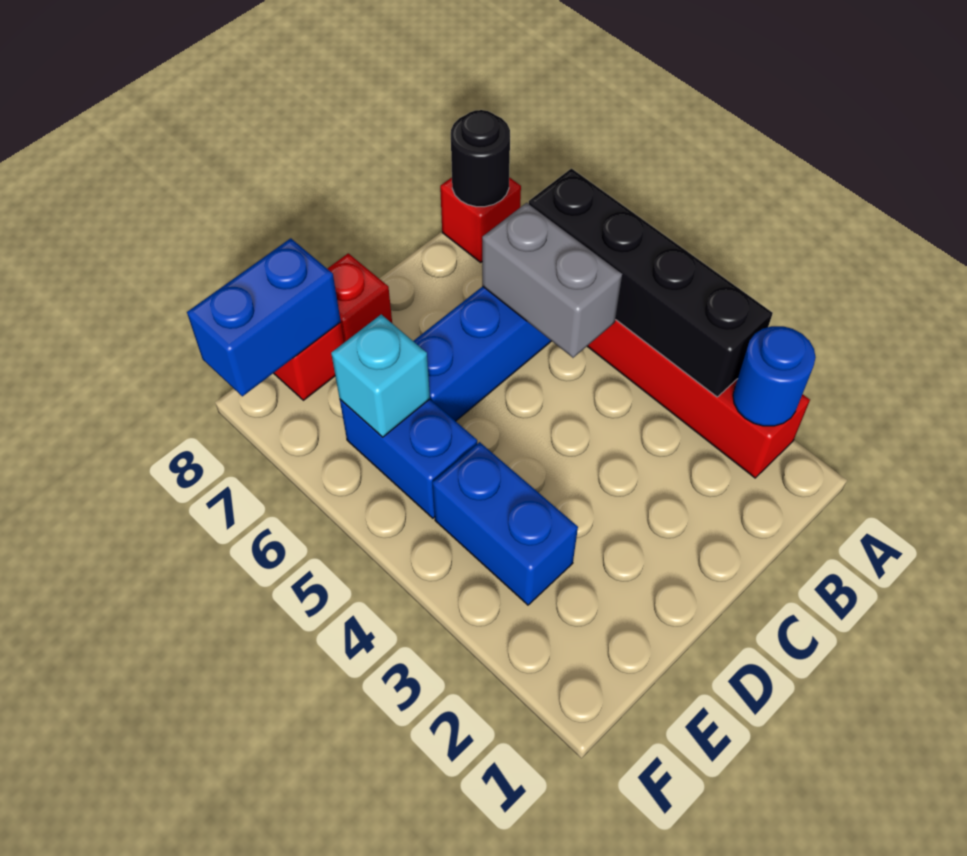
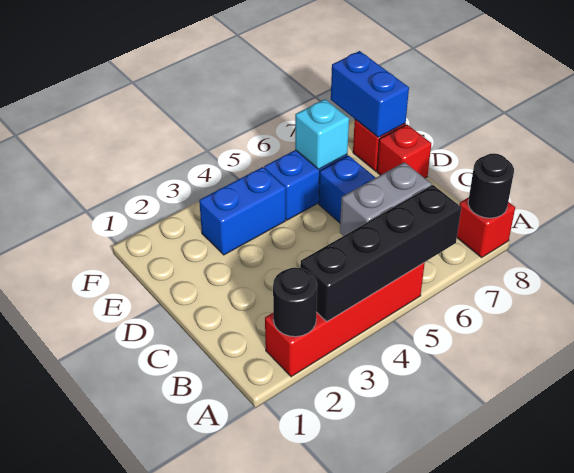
blue round brick A2 level 2 -> black round brick A2 level 2

